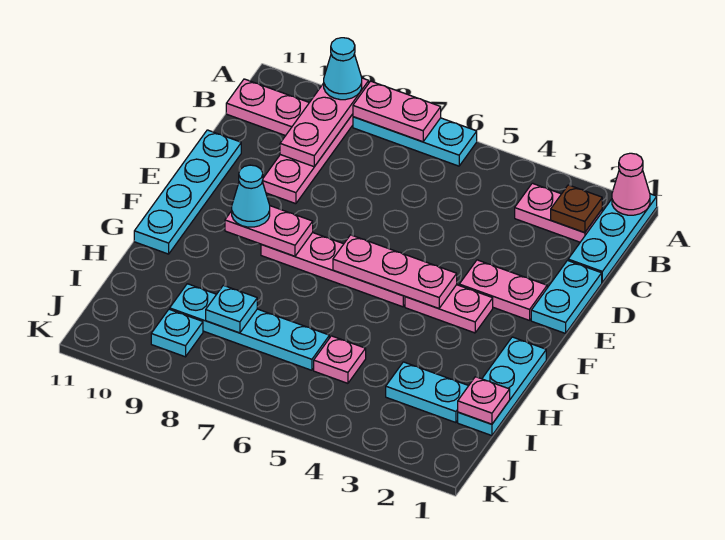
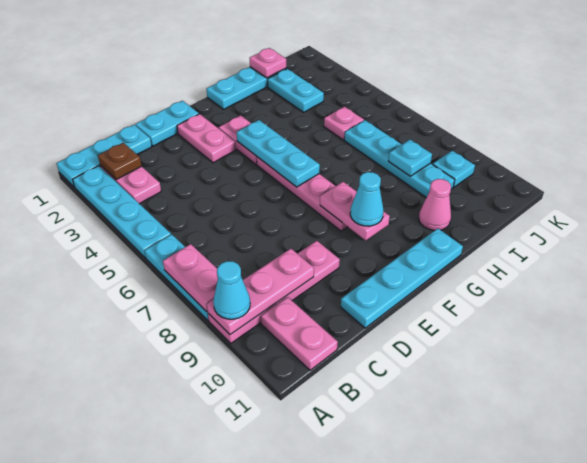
pink cone A1 level 2 -> pink cone H10 level 1
none -> cyan plate A2:A5 level 1
pink plate F4:F6 level 2 -> cyan plate F4:F6 level 2

